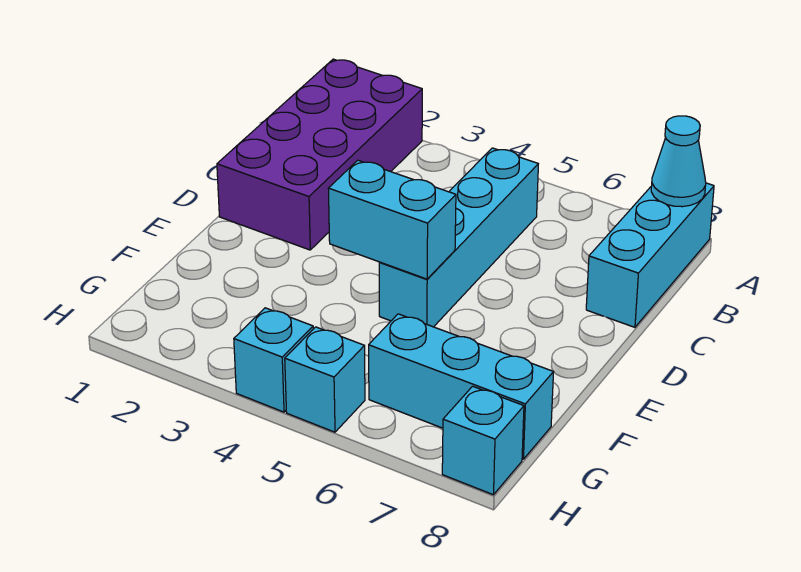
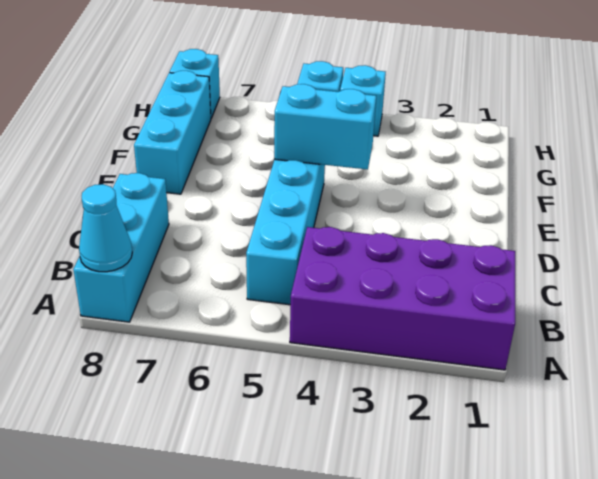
purple brick A1:D2 level 1 -> purple brick A1:B4 level 1
cyan brick G6:G8 level 1 -> cyan brick E8:G8 level 1

